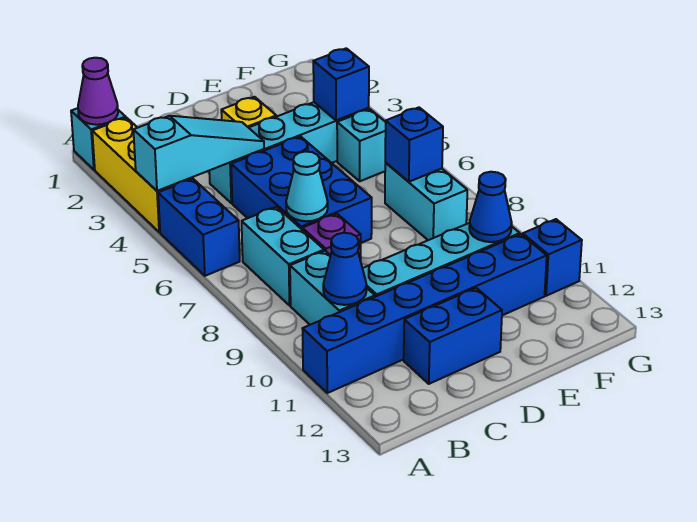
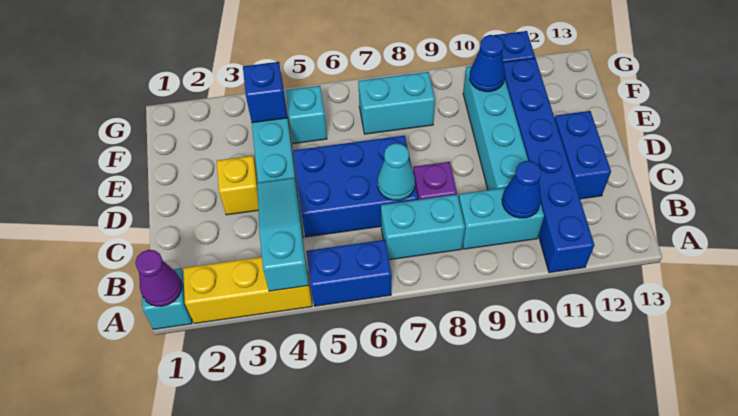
blue brick F7 level 2 -> none

